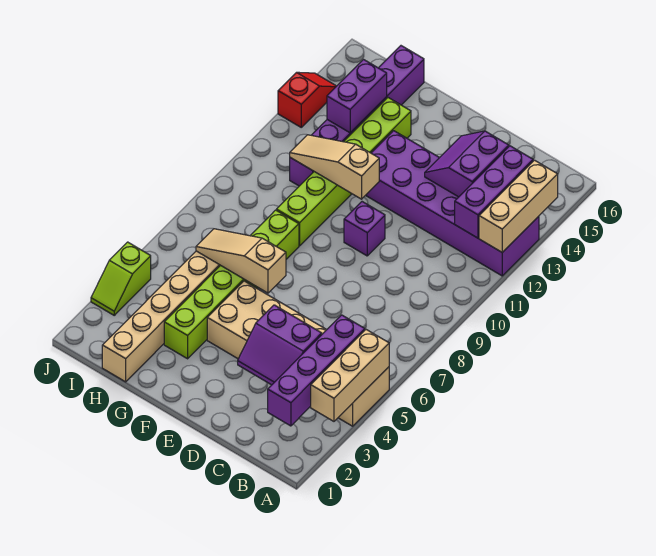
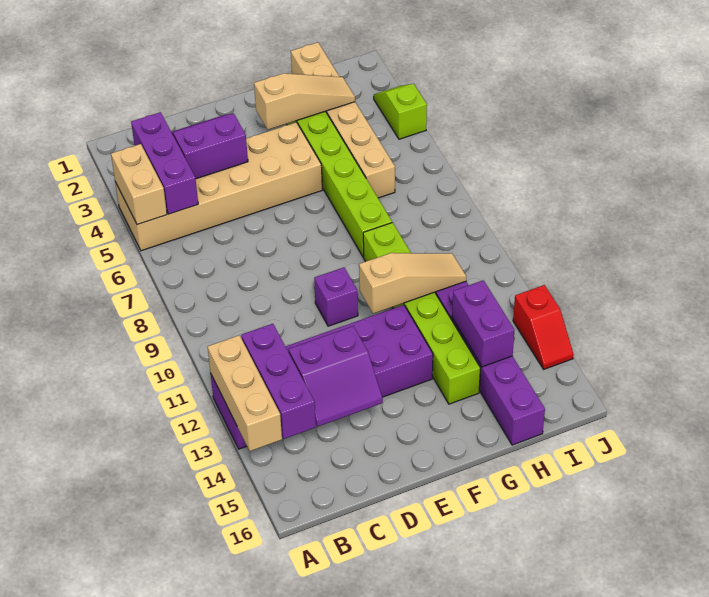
tan brick A3:A5 level 2 -> tan brick A4:A5 level 2
purple brick B2:B5 level 2 -> purple brick B3:B5 level 2
purple slope C13:D14 level 2 top C -> purple slope C13:D14 level 2 top 13
tan slope F6:H6 level 2 top F -> tan slope F3:H3 level 2 top F

